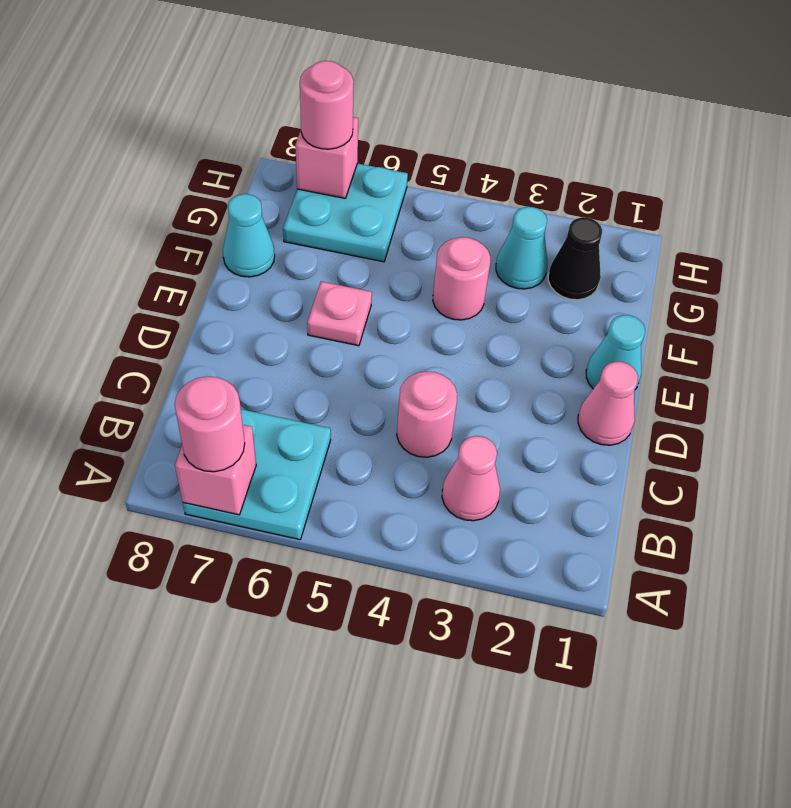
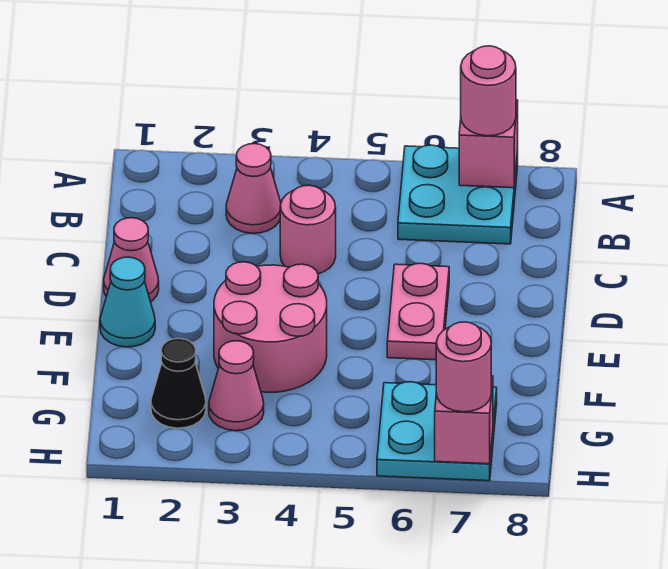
pink plate E6 level 1 -> pink plate D6:E6 level 1
pink round brick F4 level 1 -> pink round brick E3:F4 level 1
cyan cone F8 level 1 -> none
cyan cone G3 level 1 -> pink cone G3 level 1

